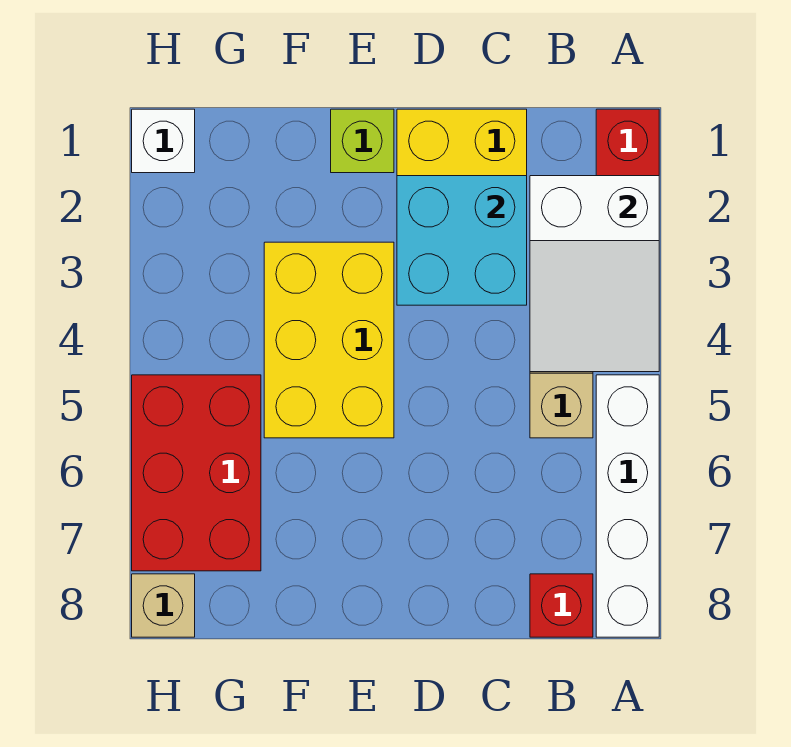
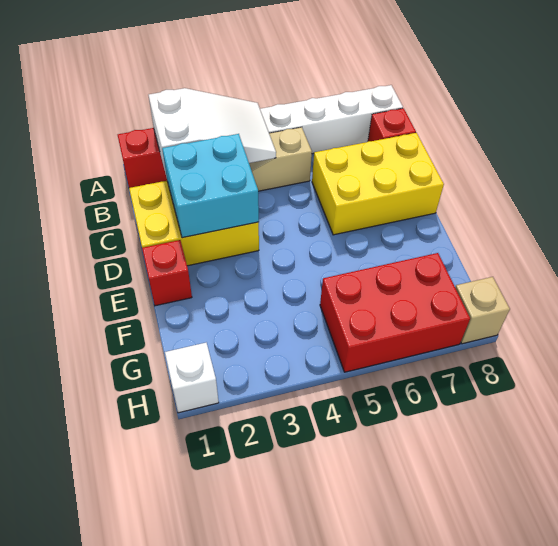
lime brick E1 level 1 -> red brick E1 level 1
yellow brick E3:F5 level 1 -> yellow brick C6:D8 level 1

